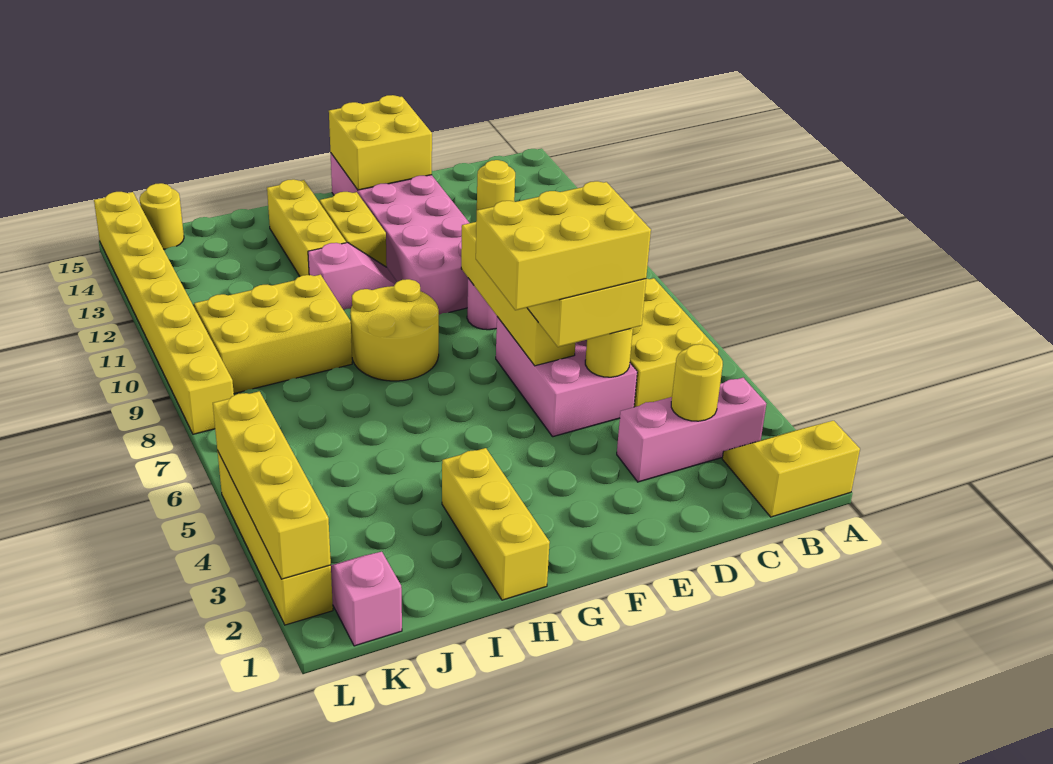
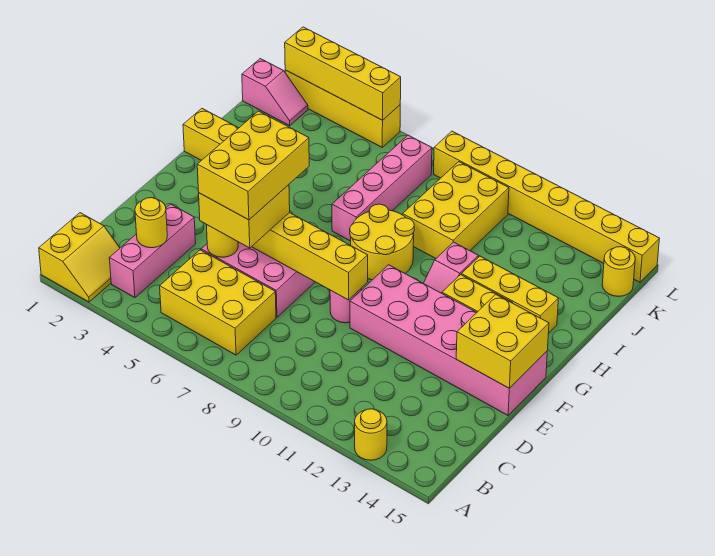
yellow round brick C13 level 1 -> yellow round brick A13 level 1
none -> pink brick H7:K7 level 1

